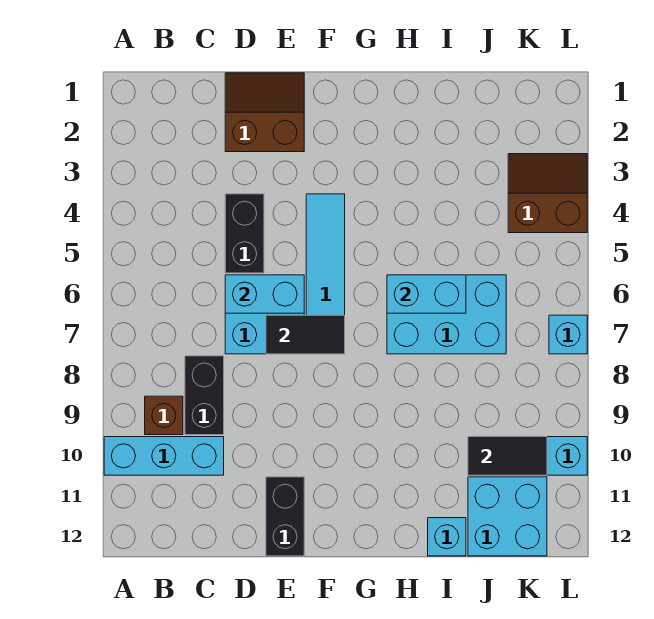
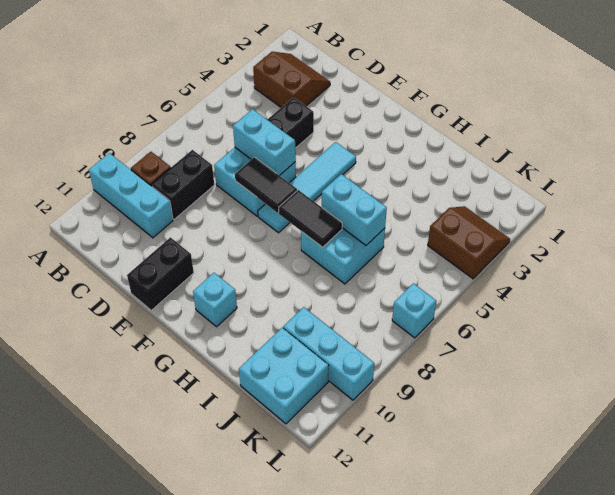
brown slope D1:E2 level 1 top 2 -> brown slope B2:C3 level 1 top 3
cyan brick H6:J7 level 1 -> cyan brick H6:I7 level 1
cyan brick I12 level 1 -> cyan brick G11 level 1
black tile J10:K10 level 2 -> black tile G7:H7 level 2

